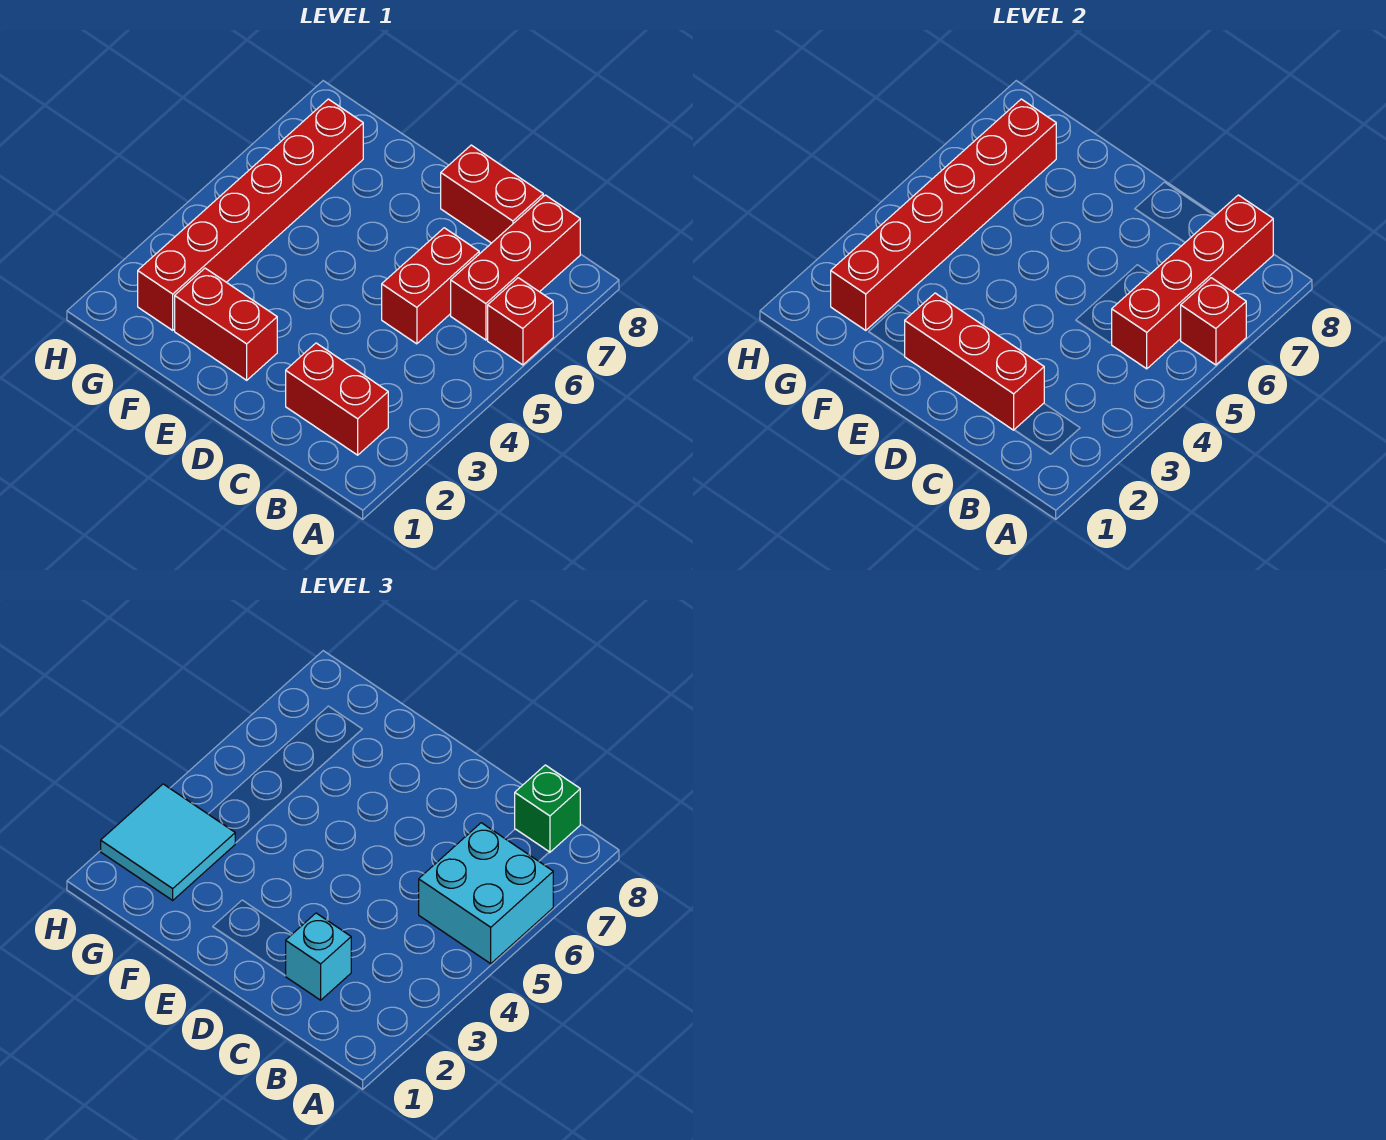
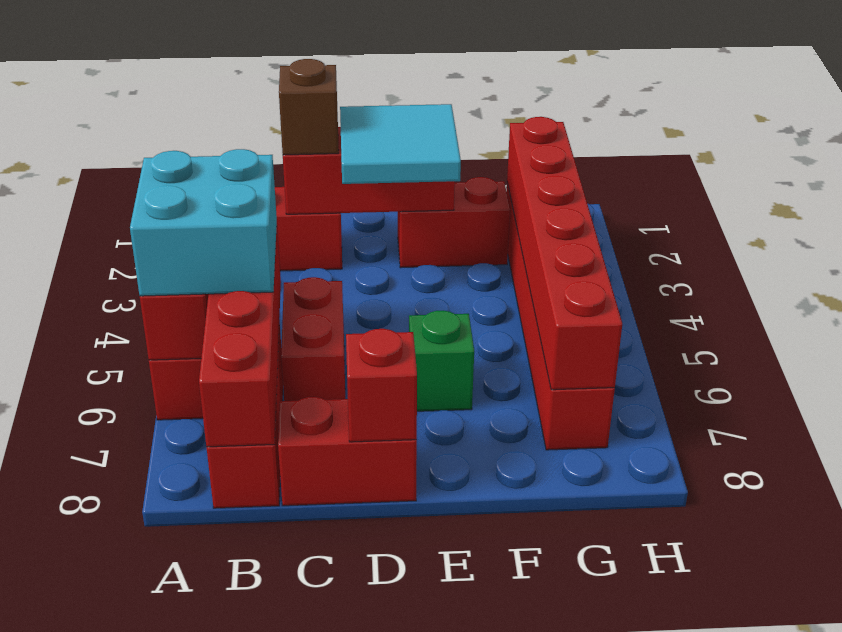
green brick B8 level 3 -> green brick E6 level 1
cyan brick C2 level 3 -> brown brick C2 level 3
none -> red brick D8 level 2
cyan tile G2:H3 level 3 -> cyan tile D2:E3 level 3

